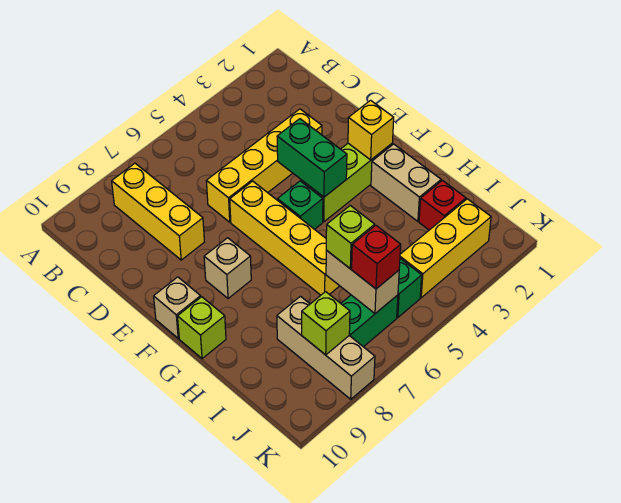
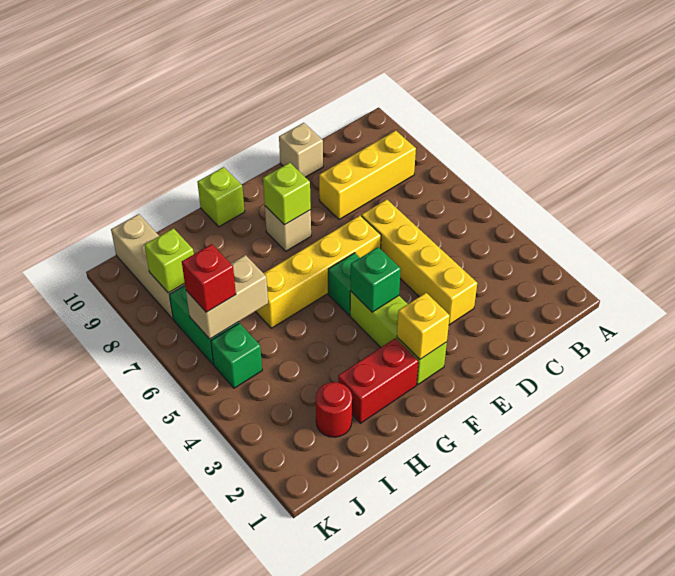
green brick E4:F4 level 2 -> green brick F4 level 2
tan brick F10 level 1 -> tan brick D10 level 1
tan brick G2:H2 level 1 -> red brick G2:H2 level 1
red brick I2 level 1 -> red round brick I2 level 1
lime brick I6 level 3 -> lime brick F8 level 2
tan brick I8:K8 level 1 -> tan brick J8:J10 level 1
yellow brick J2:J4 level 1 -> none

